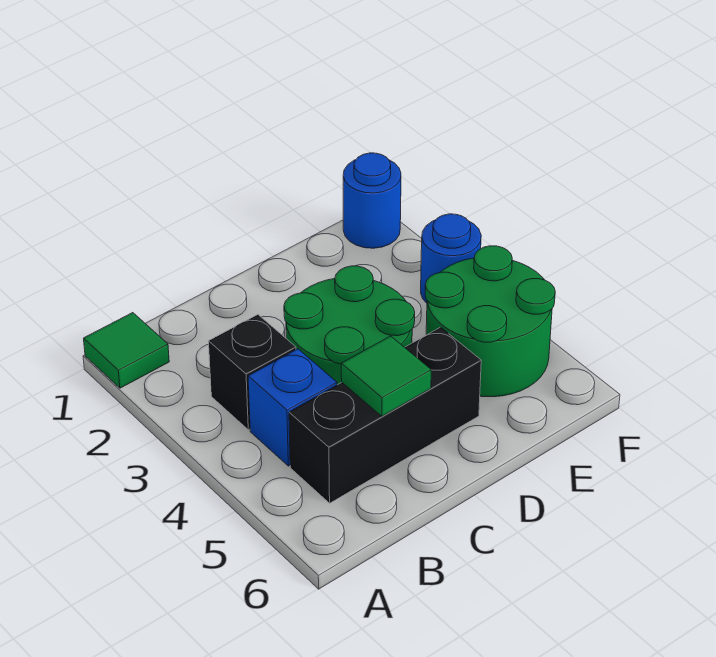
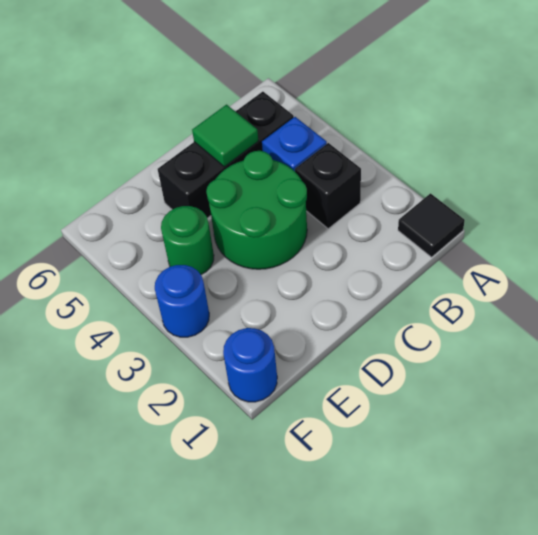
green tile A1 level 1 -> black tile A1 level 1
green round brick E4:F5 level 1 -> green round brick E4 level 1

